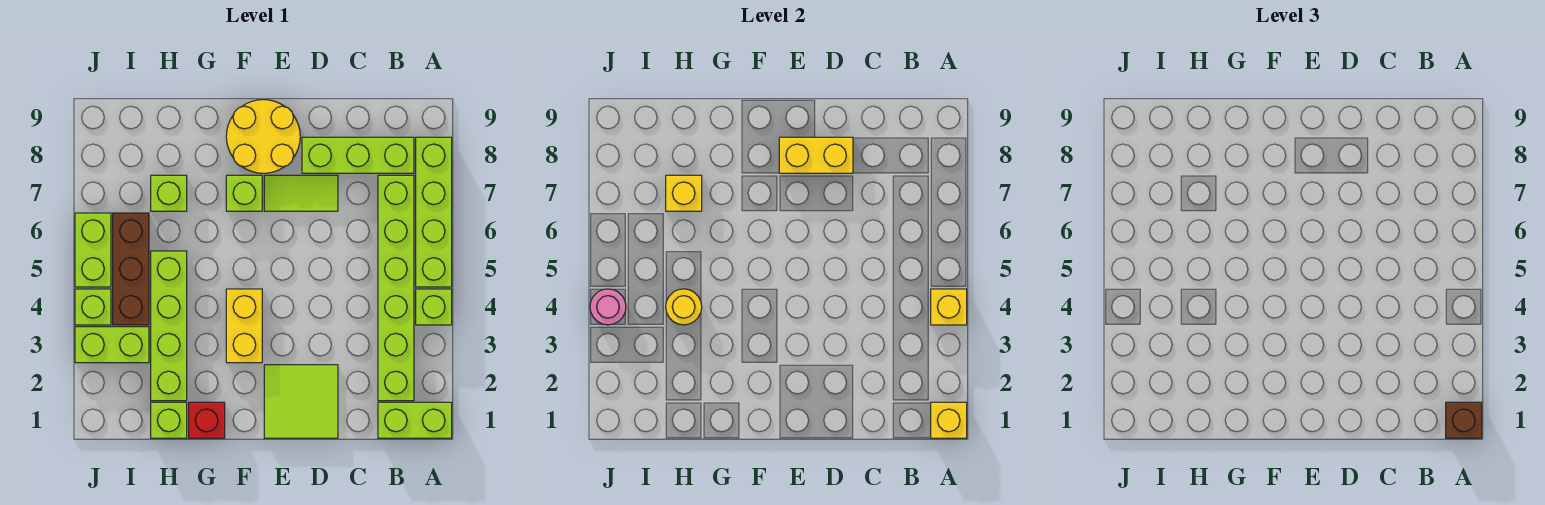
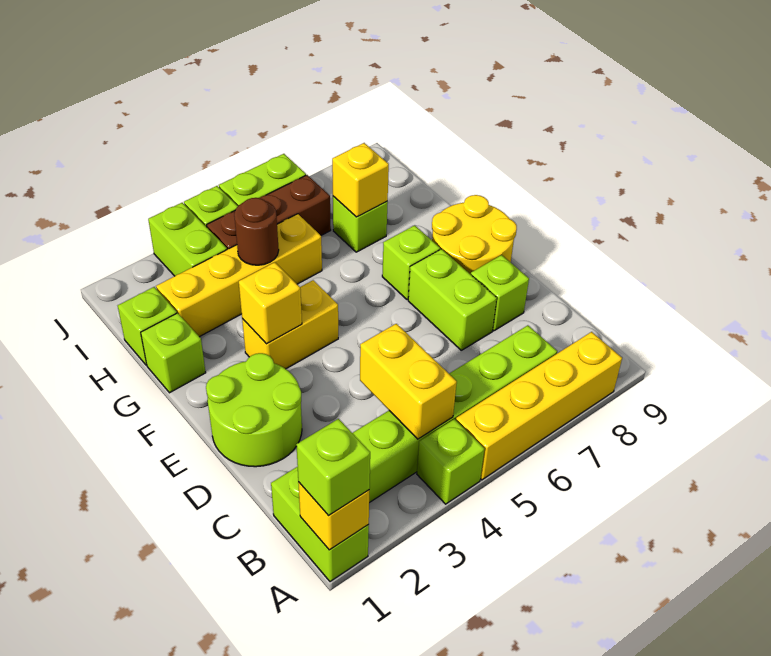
brown brick A1 level 3 -> lime brick A1 level 3
yellow brick A4 level 2 -> yellow brick F3 level 2
lime brick A5:A8 level 1 -> yellow brick A5:A8 level 1
lime brick B8:D8 level 1 -> lime brick D8 level 1
lime tile D1:E2 level 1 -> lime round brick D1:E2 level 1
lime tile D7:E7 level 1 -> lime brick D7:E7 level 1
yellow brick D8:E8 level 2 -> yellow brick B4:C4 level 2
red brick G1 level 1 -> lime brick G1 level 1
lime brick H2:H5 level 1 -> yellow brick H2:H5 level 1
yellow round brick H4 level 2 -> brown round brick H4 level 2
pink round brick J4 level 2 -> none

